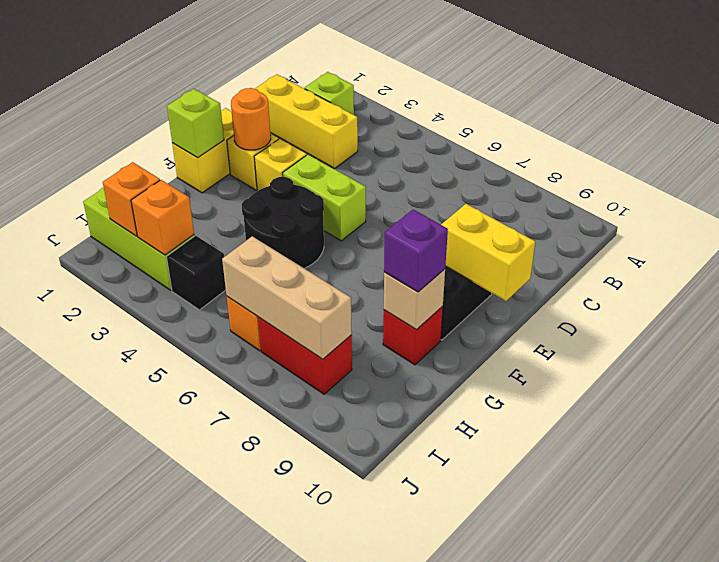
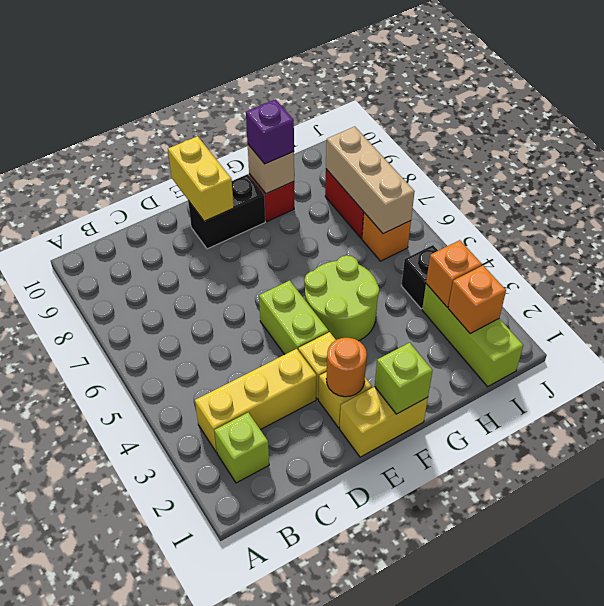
yellow brick C1:C3 level 1 -> yellow brick B3:D3 level 1
black round brick F4:G5 level 1 -> lime round brick F4:G5 level 1

